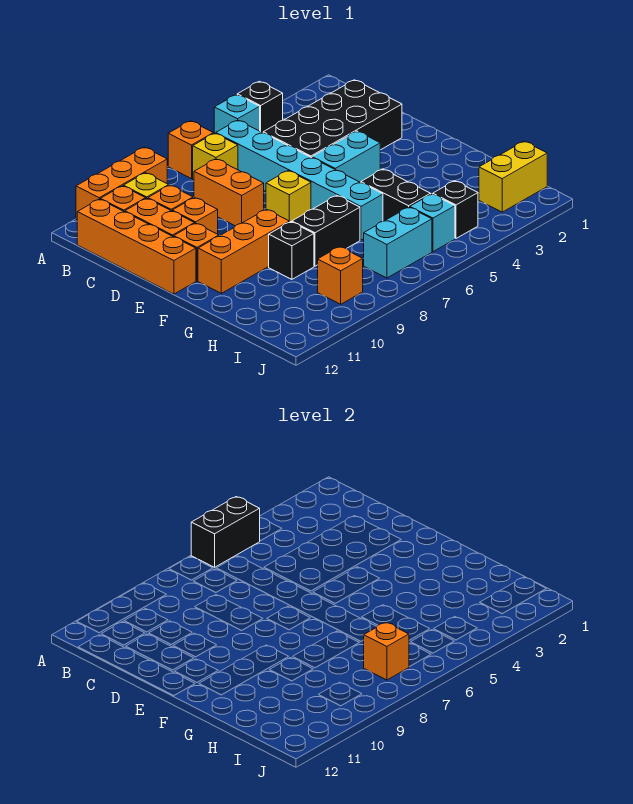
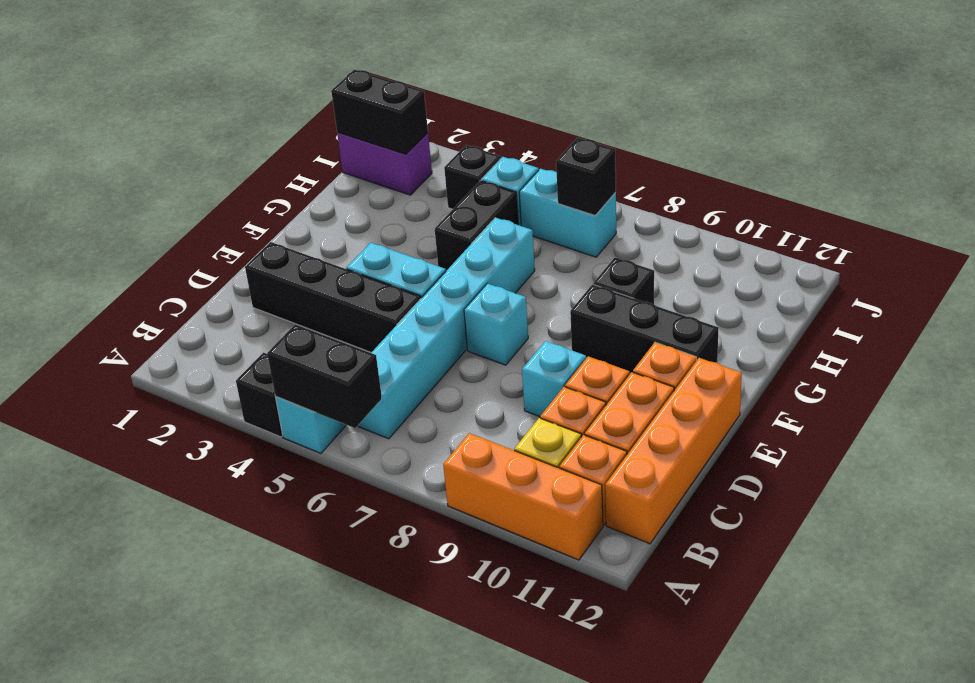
orange brick A7 level 1 -> none
yellow brick B7 level 1 -> none
black brick C2:D5 level 1 -> black brick D2:D5 level 1
orange brick C8:D8 level 1 -> none
none -> cyan brick D9 level 1
yellow brick E7 level 1 -> cyan brick E7 level 1
orange brick F9:F11 level 1 -> black brick F9:F11 level 1
black brick G7:G8 level 1 -> black brick I1:I2 level 2
yellow brick I1:I2 level 1 -> purple brick I1:I2 level 1
orange brick I7 level 2 -> black brick I7 level 2
orange brick I9 level 1 -> none

